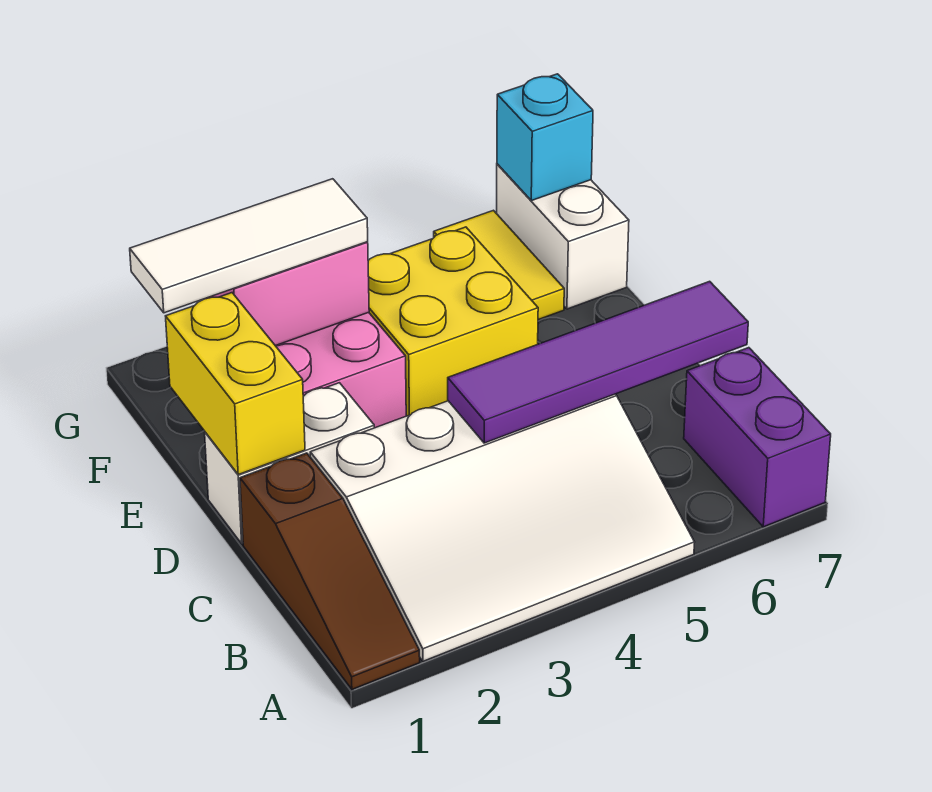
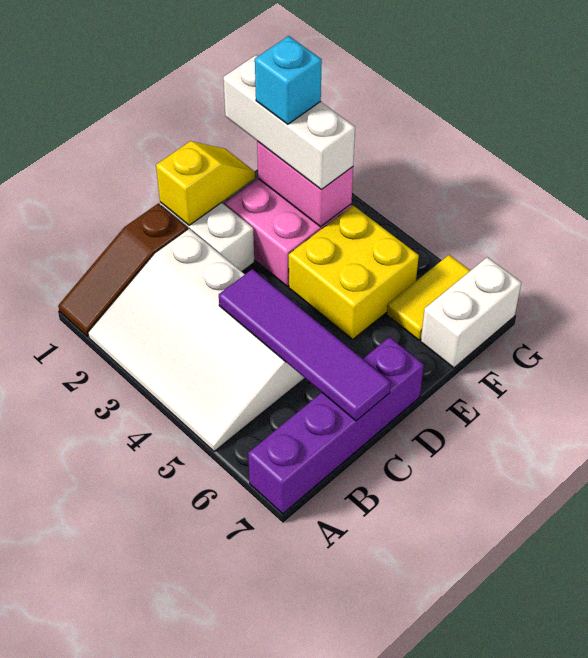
purple brick A7:B7 level 1 -> purple brick A7:D7 level 1
yellow brick D1:E1 level 2 -> yellow slope D1:E1 level 2 top D
white tile F1:F3 level 3 -> white brick F1:F3 level 3
cyan brick G7 level 2 -> cyan brick F2 level 4

